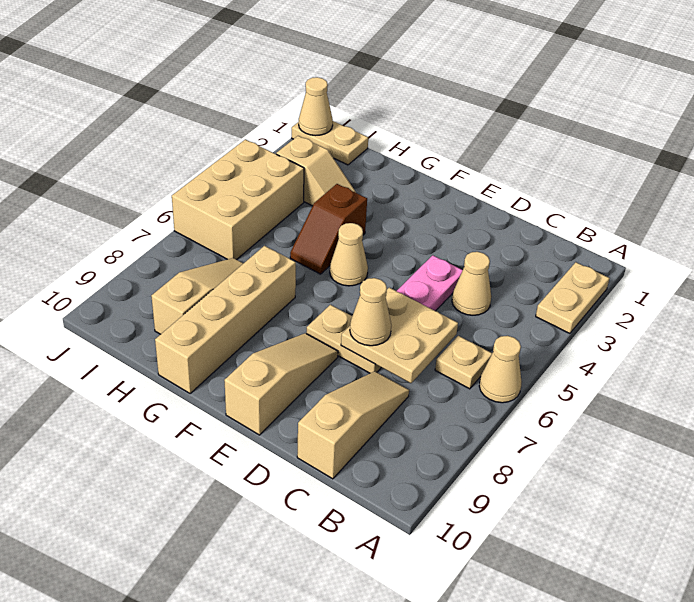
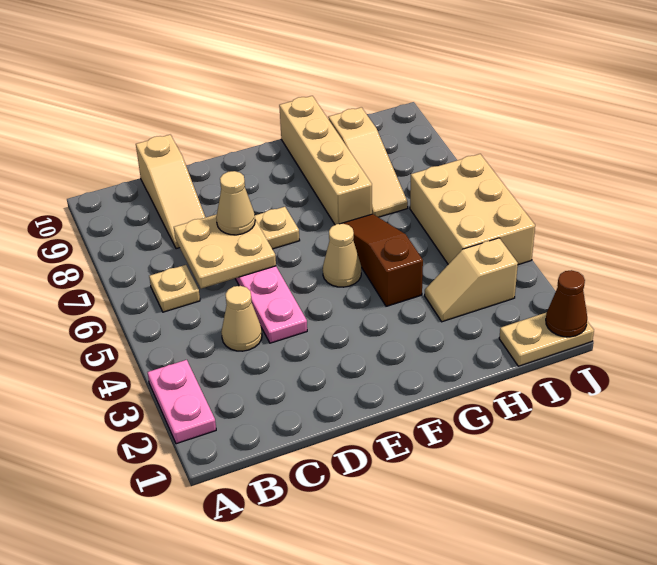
tan plate A2:A3 level 1 -> pink plate A2:A3 level 1
tan cone A6 level 1 -> none
tan slope E8:E10 level 1 top 10 -> none
brown slope G4:G5 level 1 top 4 -> brown slope G4:G6 level 1 top 4
tan cone J1 level 2 -> brown cone J1 level 2

